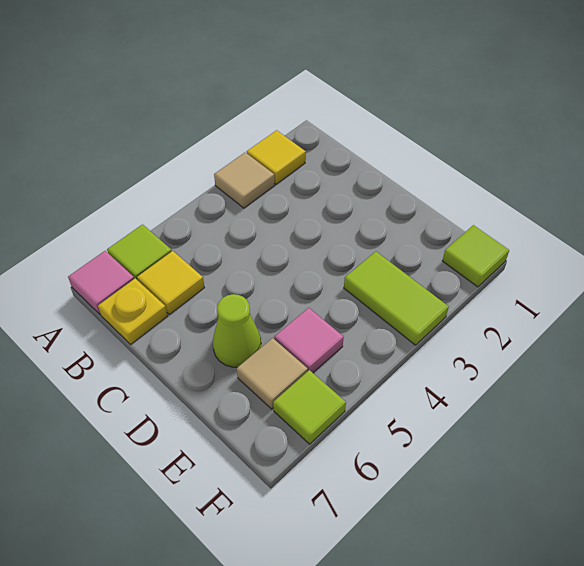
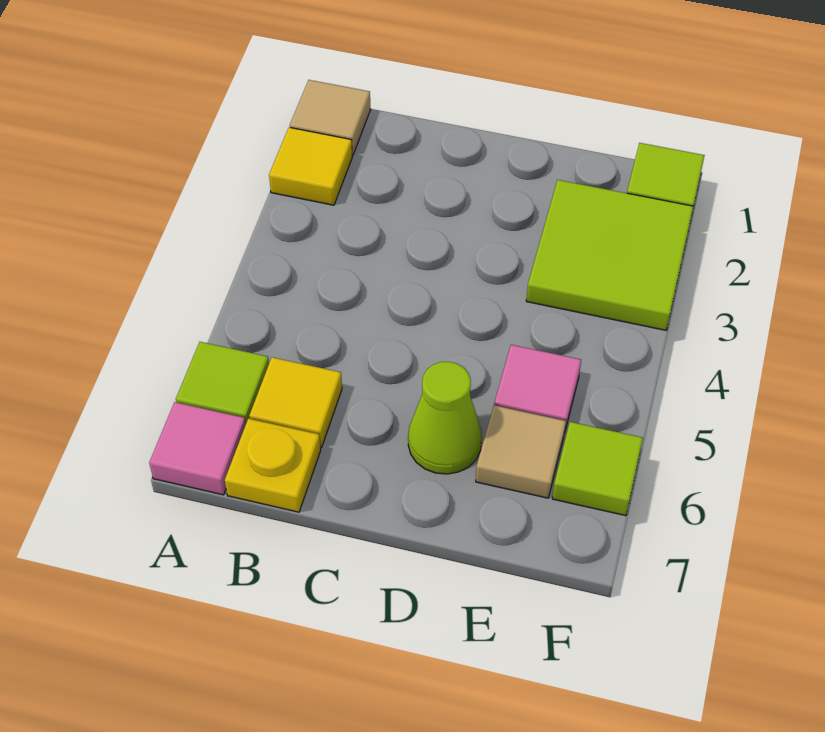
tan tile A3 level 1 -> tan tile A1 level 1
lime tile E3:F3 level 1 -> lime tile E2:F3 level 1

